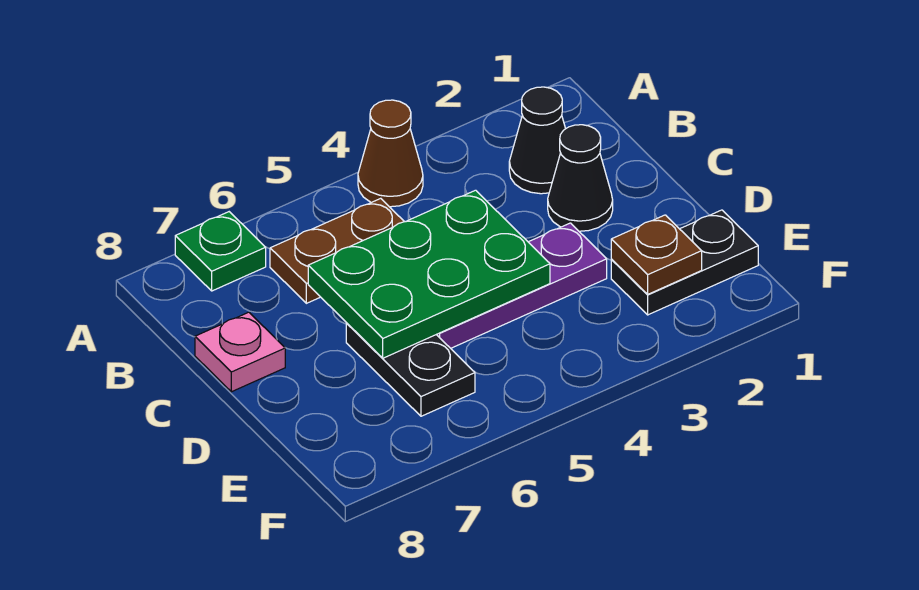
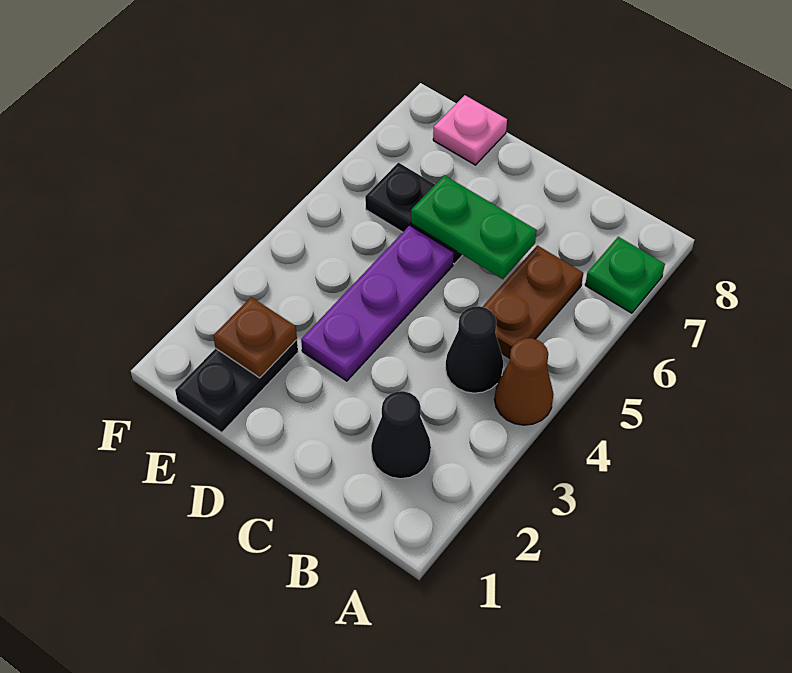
black cone C2 level 1 -> black cone B4 level 1
green plate C4:D6 level 2 -> green plate C6:D6 level 2
pink plate C8 level 1 -> pink plate E8 level 1

